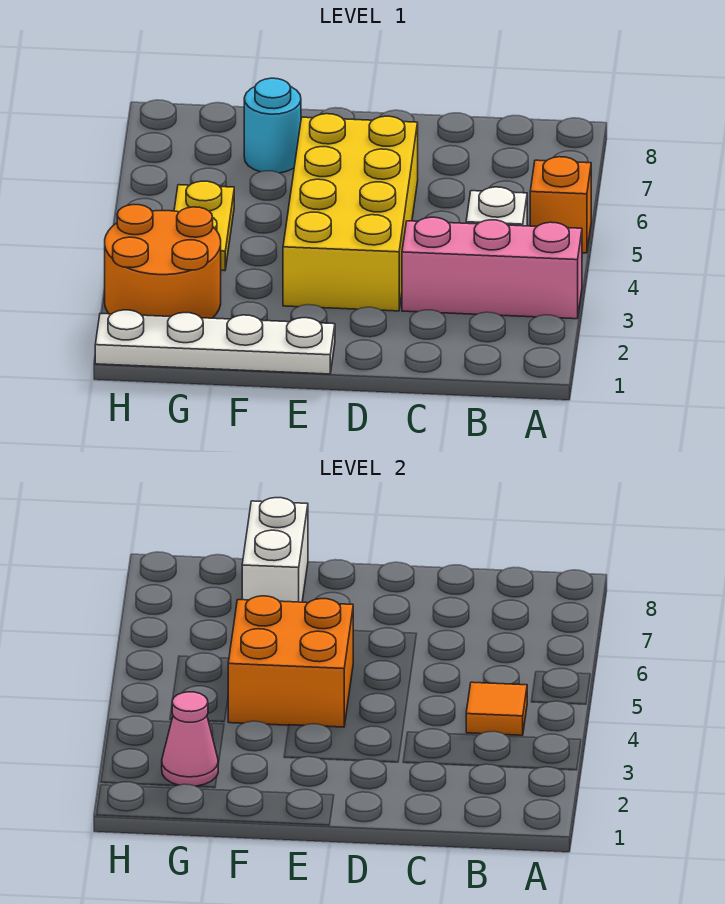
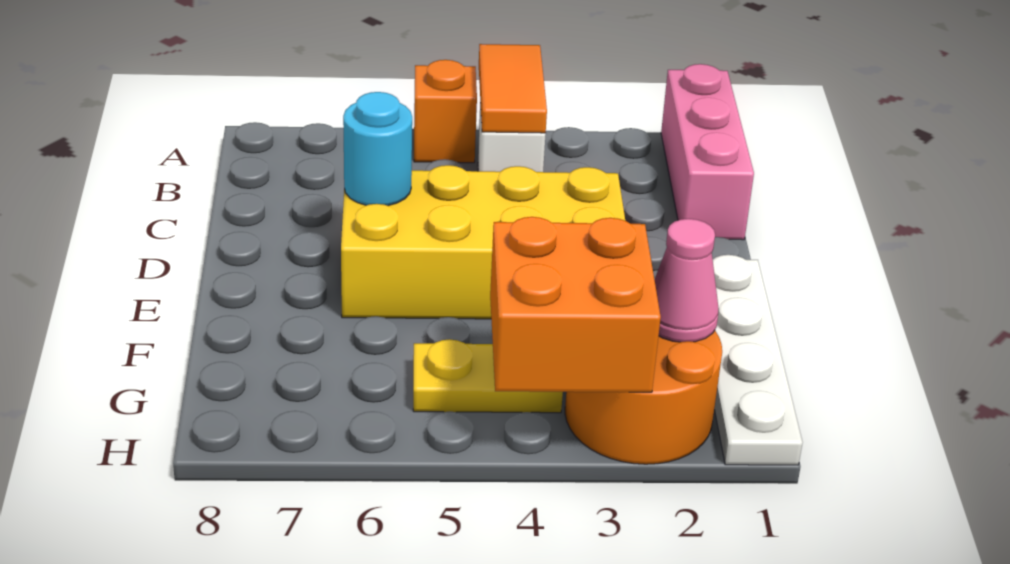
pink brick A3:C3 level 1 -> pink brick A1:C1 level 1
orange tile B4 level 2 -> orange tile A4:B4 level 2
orange brick E4:F5 level 2 -> orange brick G3:H4 level 2
cyan round brick F7 level 1 -> cyan round brick D6 level 2
white brick F7:F8 level 2 -> none

